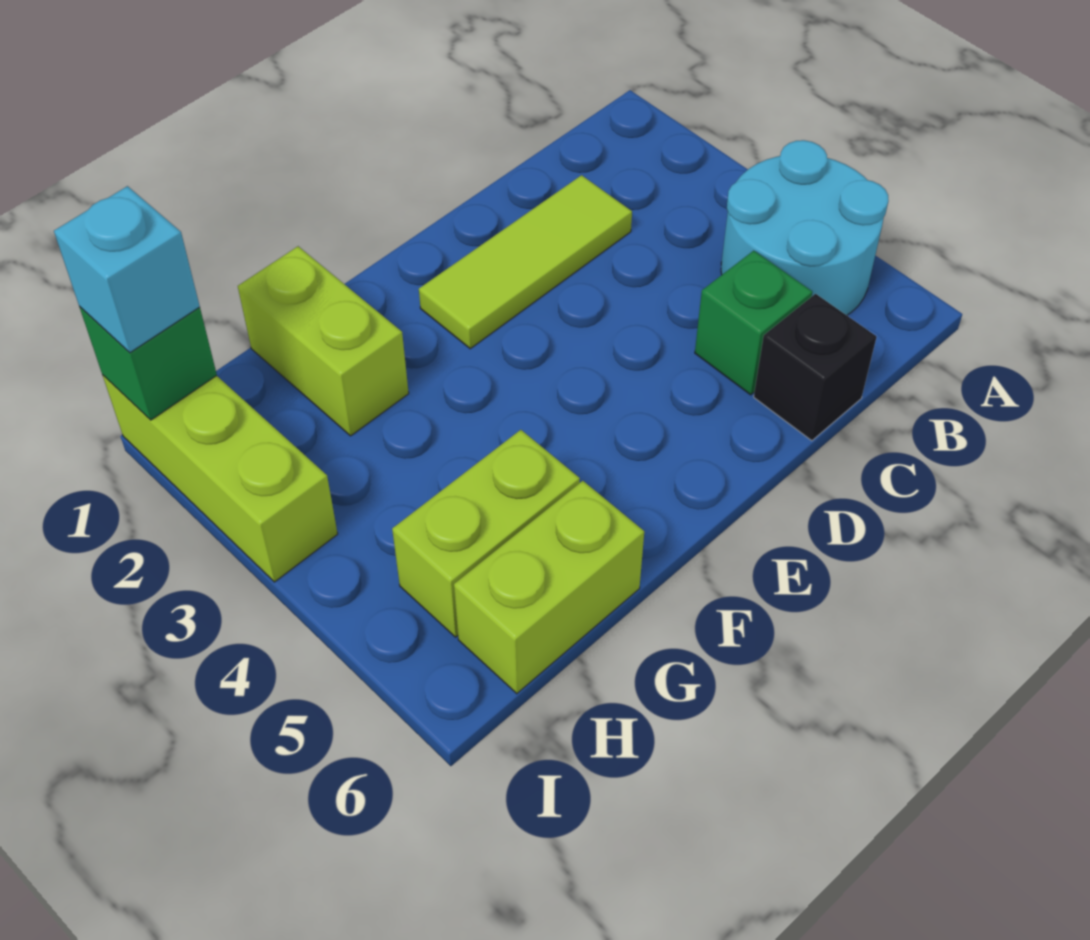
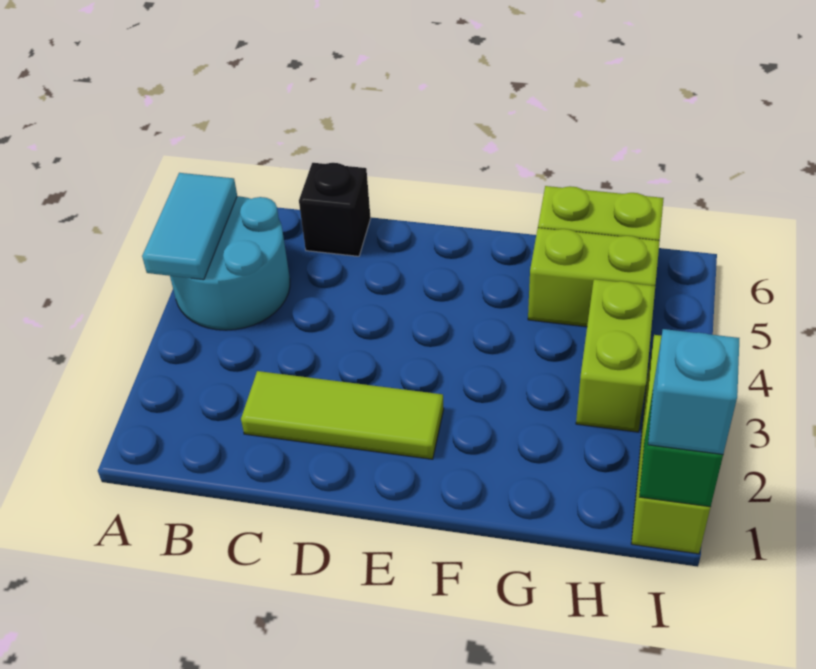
none -> cyan tile A4:A5 level 2
green brick C5 level 1 -> none
lime brick G1:G2 level 1 -> lime brick H3:H4 level 1

